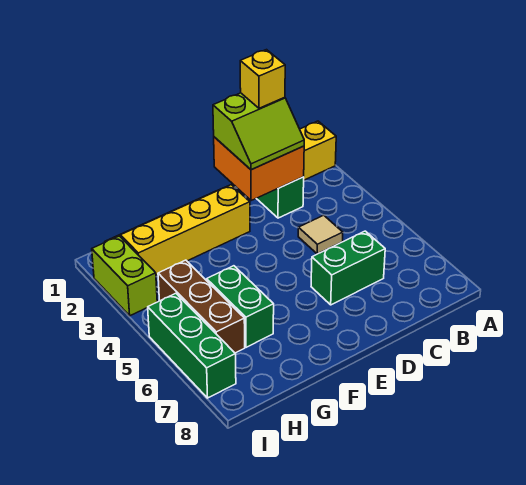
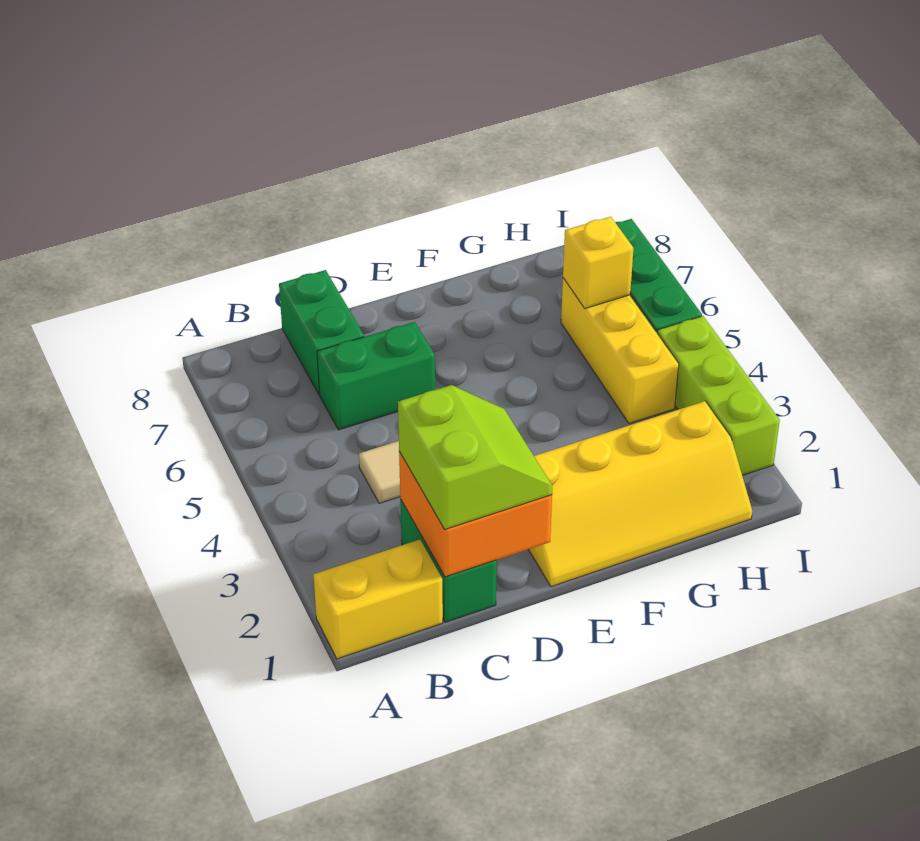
lime slope C1:D2 level 3 top 1 -> lime slope C1:D2 level 3 top C
yellow brick C1 level 4 -> yellow brick H6 level 2
green brick G5:G6 level 1 -> green brick C7:C8 level 1
brown brick H4:H6 level 1 -> yellow brick H4:H6 level 1
lime brick I2:I3 level 1 -> lime brick I2:I4 level 1

